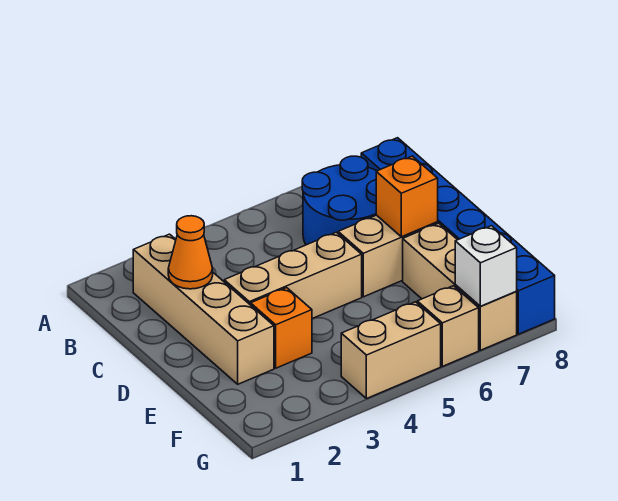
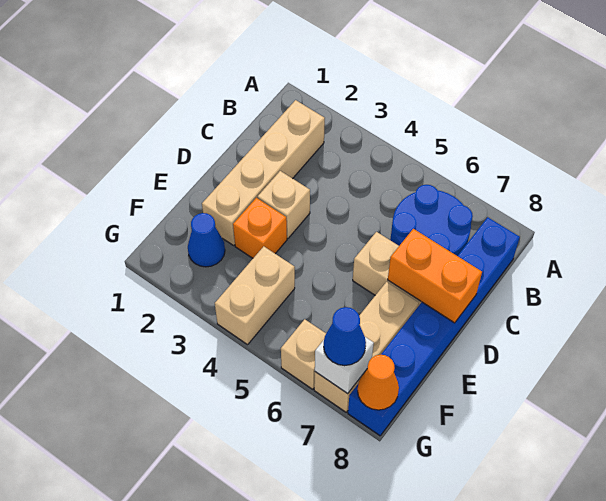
orange cone C2 level 2 -> orange cone G8 level 2
tan brick D3:D5 level 1 -> tan brick D3 level 1
orange brick D7 level 2 -> orange brick D7:D8 level 2
none -> blue cone F2 level 1
tan brick G4:G5 level 1 -> tan brick F4:G4 level 1
none -> blue cone G7 level 3

